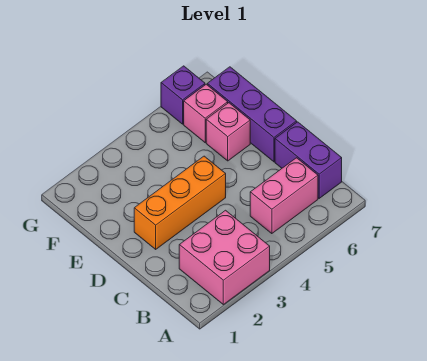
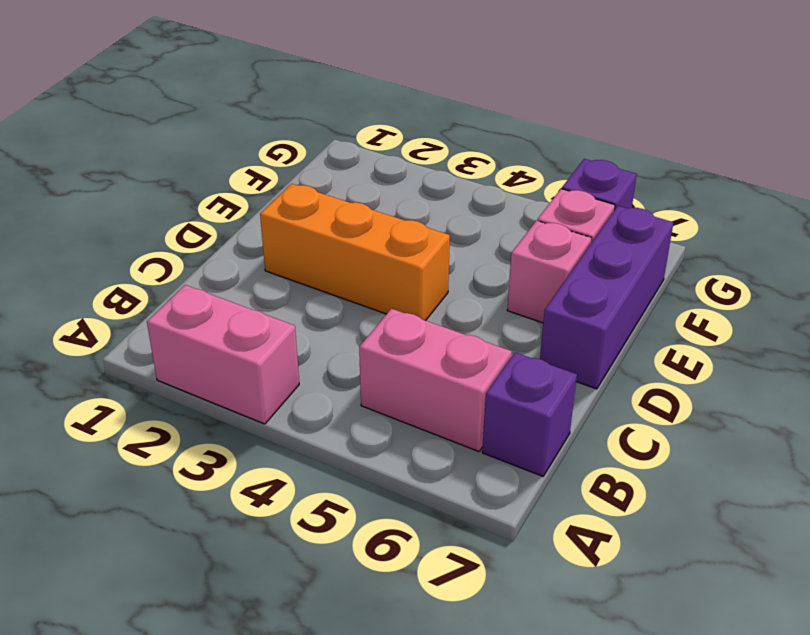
pink brick A2:B3 level 1 -> pink brick A2:A3 level 1
purple brick B7:C7 level 1 -> purple brick B7 level 1

